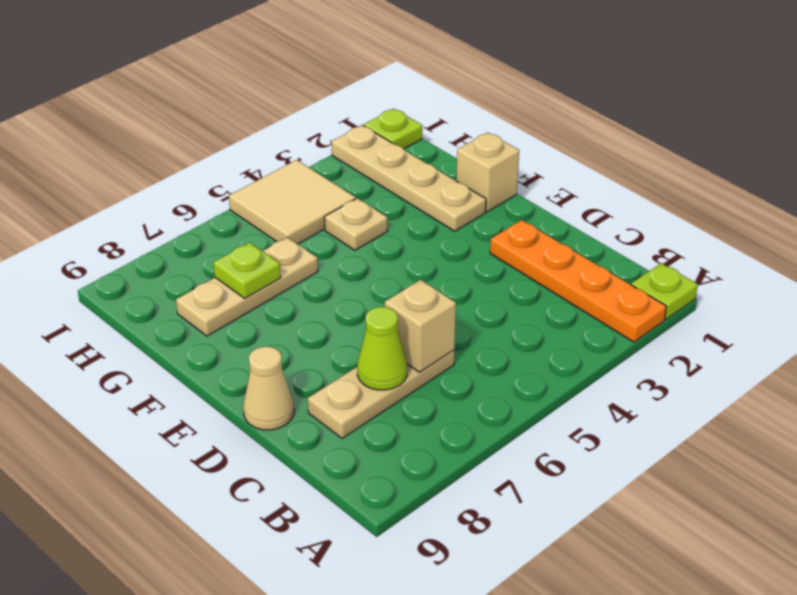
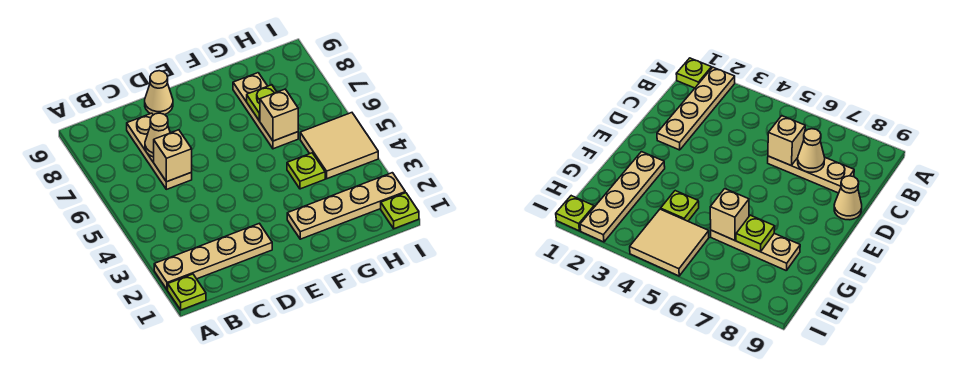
orange plate A2:D2 level 1 -> tan plate A2:D2 level 1
lime cone C7 level 2 -> tan cone C7 level 2
tan brick F1 level 1 -> tan brick G6 level 2
tan plate G4 level 1 -> lime plate G4 level 1

